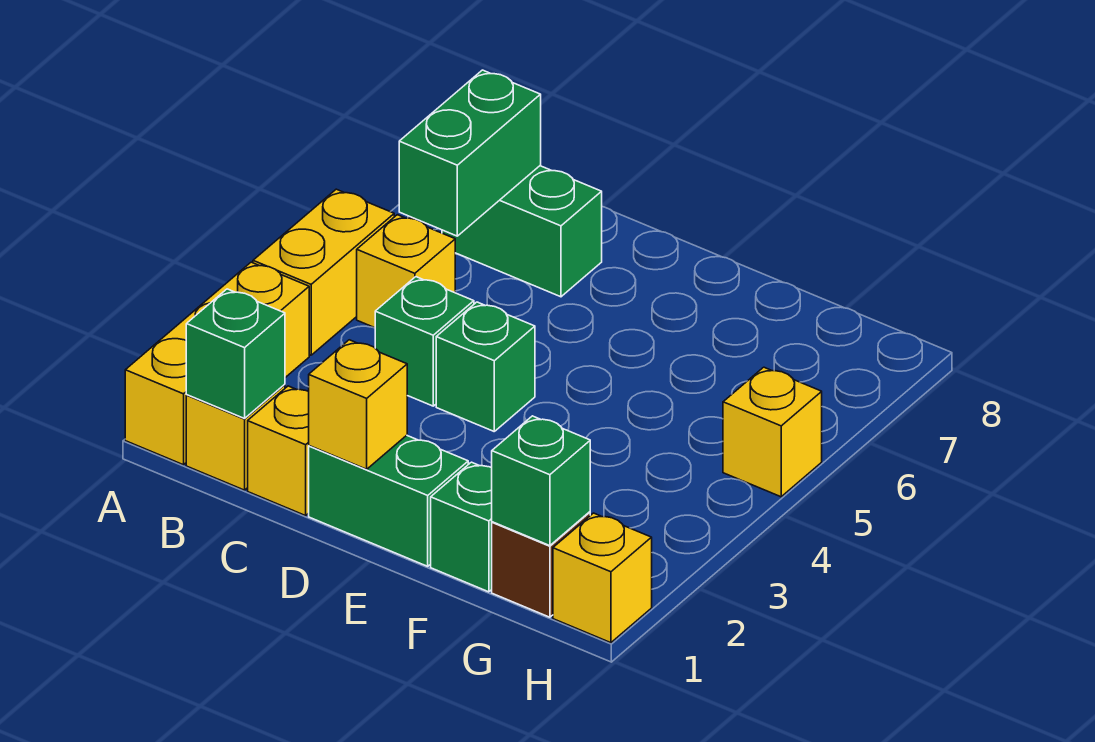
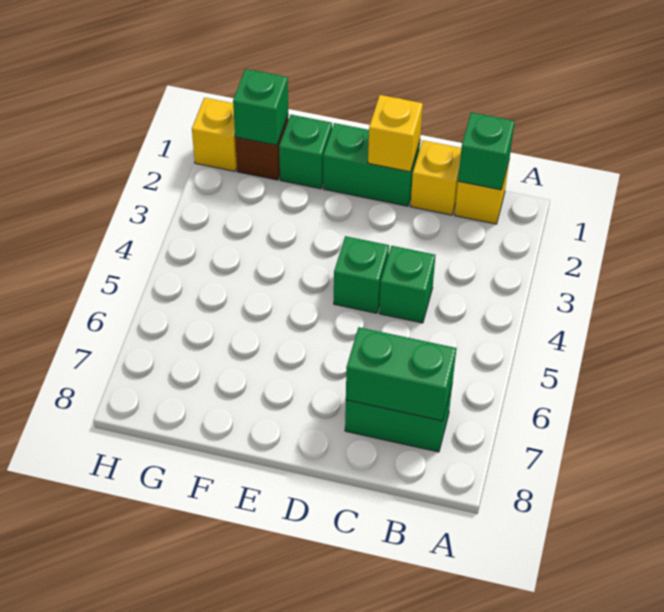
yellow brick A1:A3 level 1 -> none
yellow brick A4:A5 level 1 -> none
yellow brick B5 level 1 -> none
green brick B6:B7 level 2 -> green brick B7:C7 level 2
yellow brick H5 level 1 -> none

